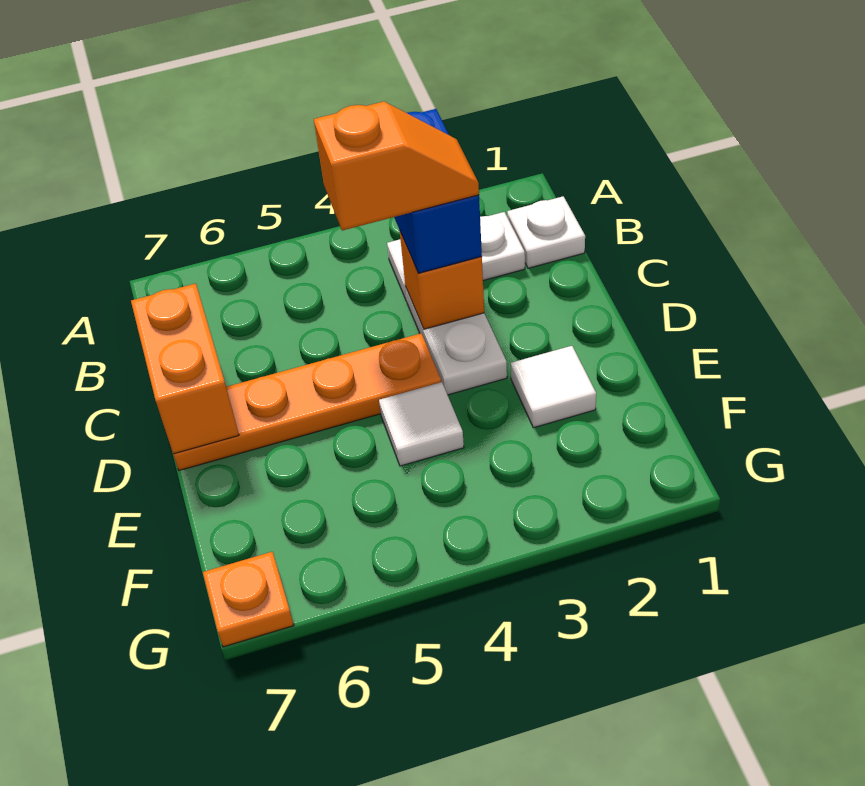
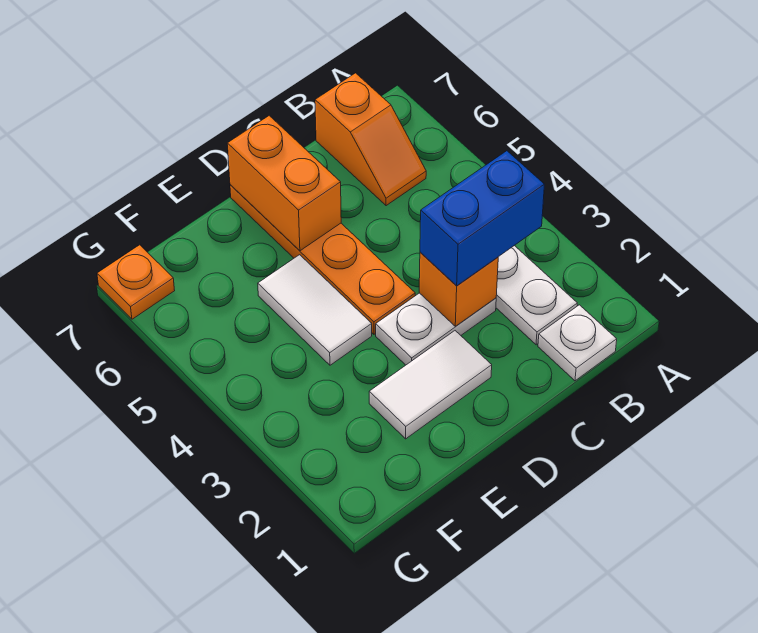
orange slope C3:C4 level 4 top 4 -> orange slope B6:B7 level 1 top 7
orange brick C7:D7 level 2 -> orange brick D6:D7 level 2
white tile E2 level 1 -> white tile D2:E2 level 1
white tile E4 level 1 -> white tile E4:E5 level 1

